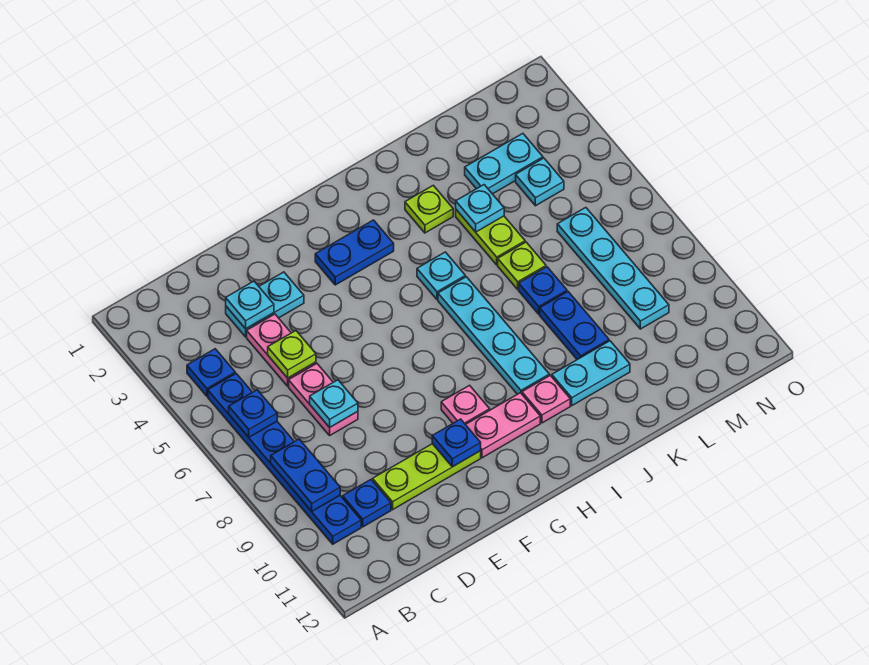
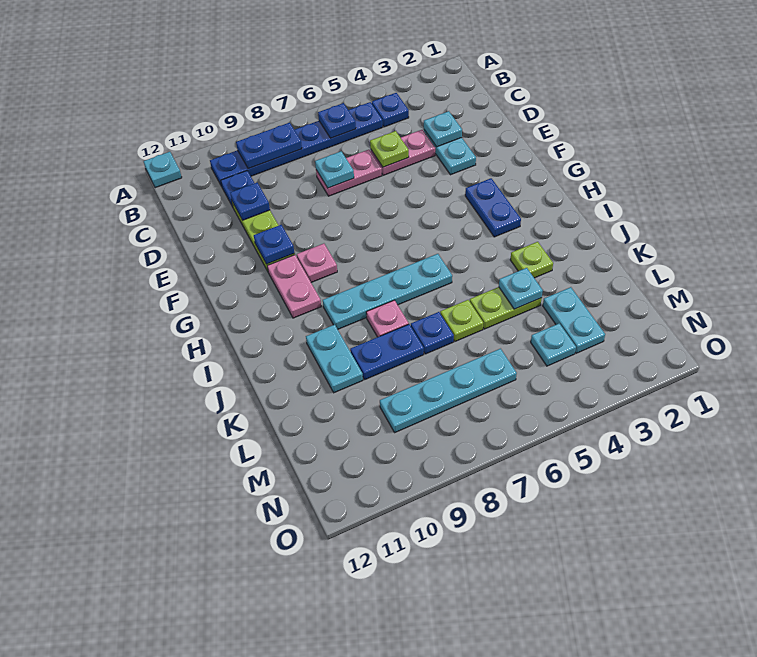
none -> blue plate D10 level 2
cyan plate I5 level 1 -> cyan plate A12 level 1
pink plate I10 level 1 -> pink plate J8 level 1

